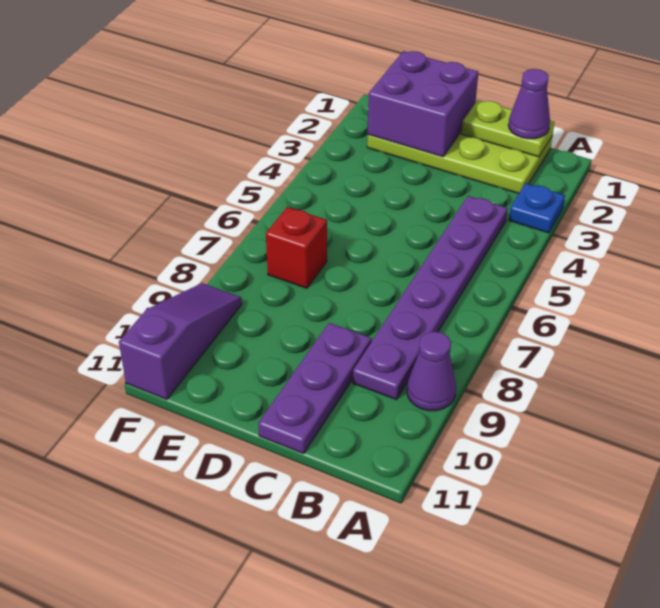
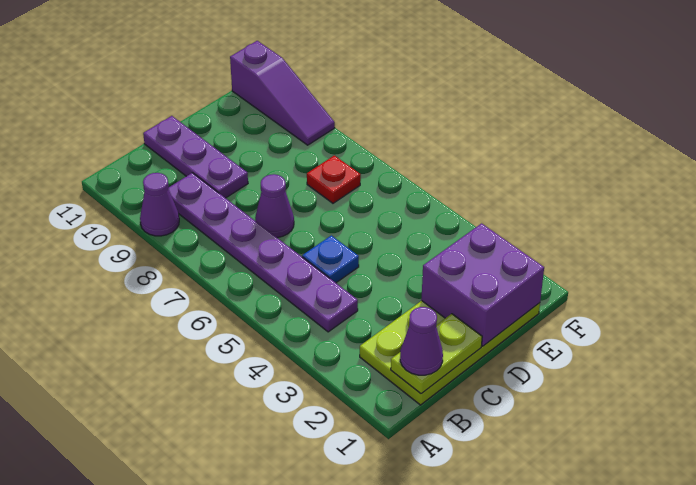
blue plate A3 level 1 -> blue plate C5 level 1
none -> purple cone C7 level 1
red brick E7 level 1 -> red plate E7 level 1

